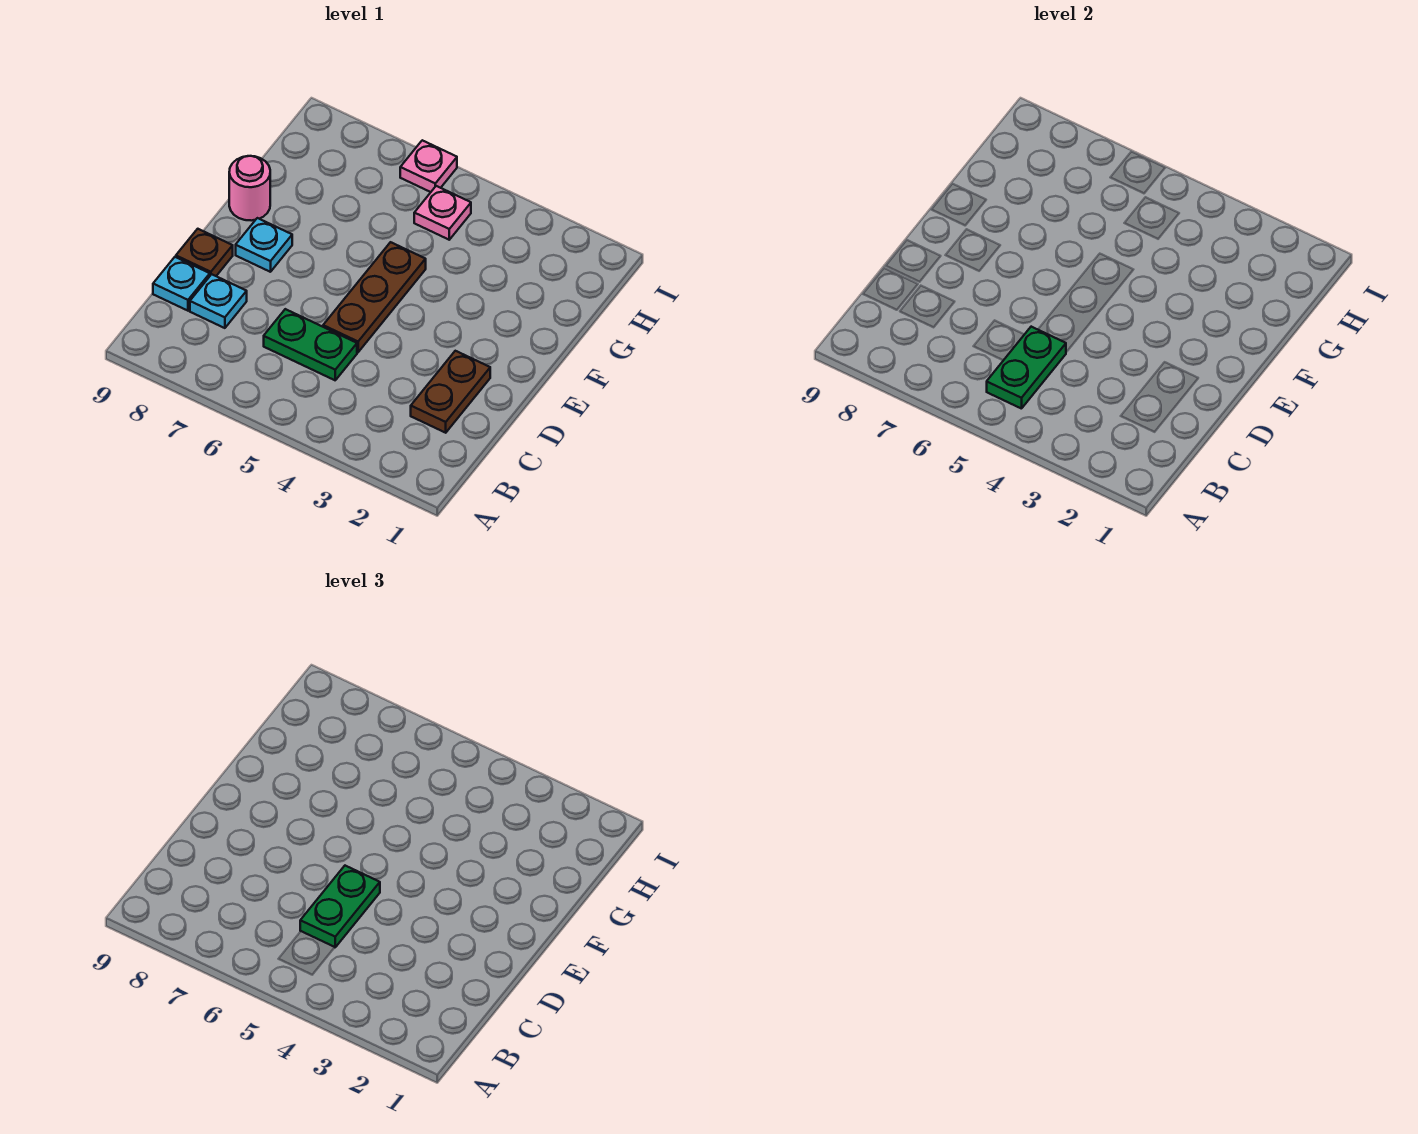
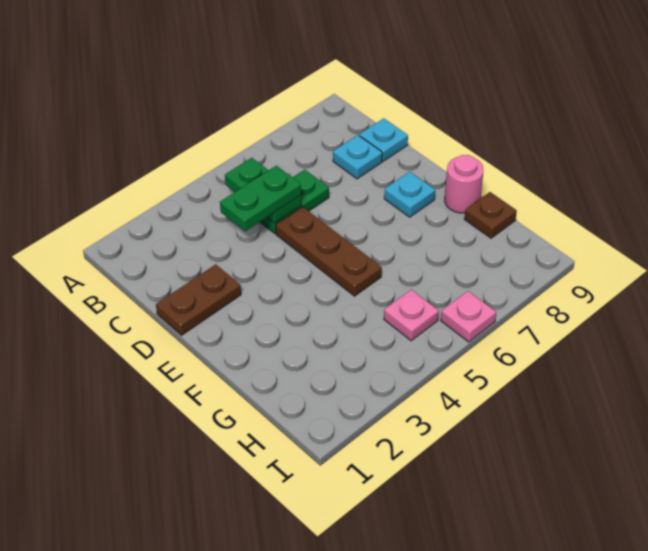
brown plate C2:D2 level 1 -> brown plate D1:D2 level 1
green plate C5:D5 level 3 -> green plate C4:C5 level 3
brown plate D9 level 1 -> brown plate G9 level 1

